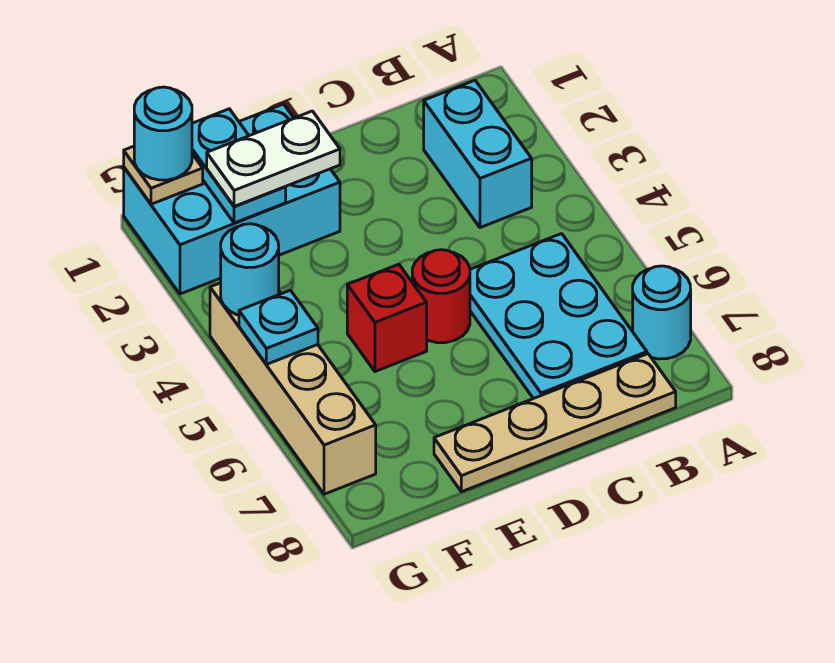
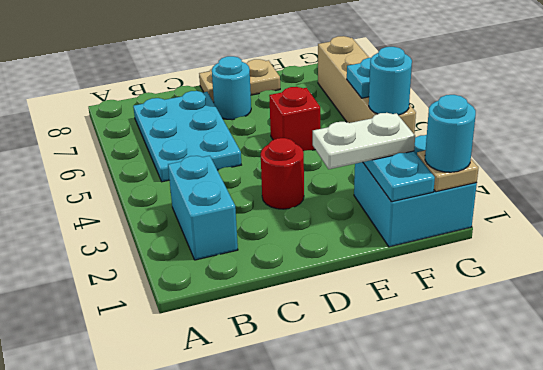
cyan round brick A7 level 1 -> cyan round brick D7 level 1
tan plate B8:E8 level 1 -> tan plate D8:E8 level 1
red round brick D5 level 1 -> red round brick D3 level 1
cyan brick E1:G2 level 1 -> cyan brick F1:G2 level 1

